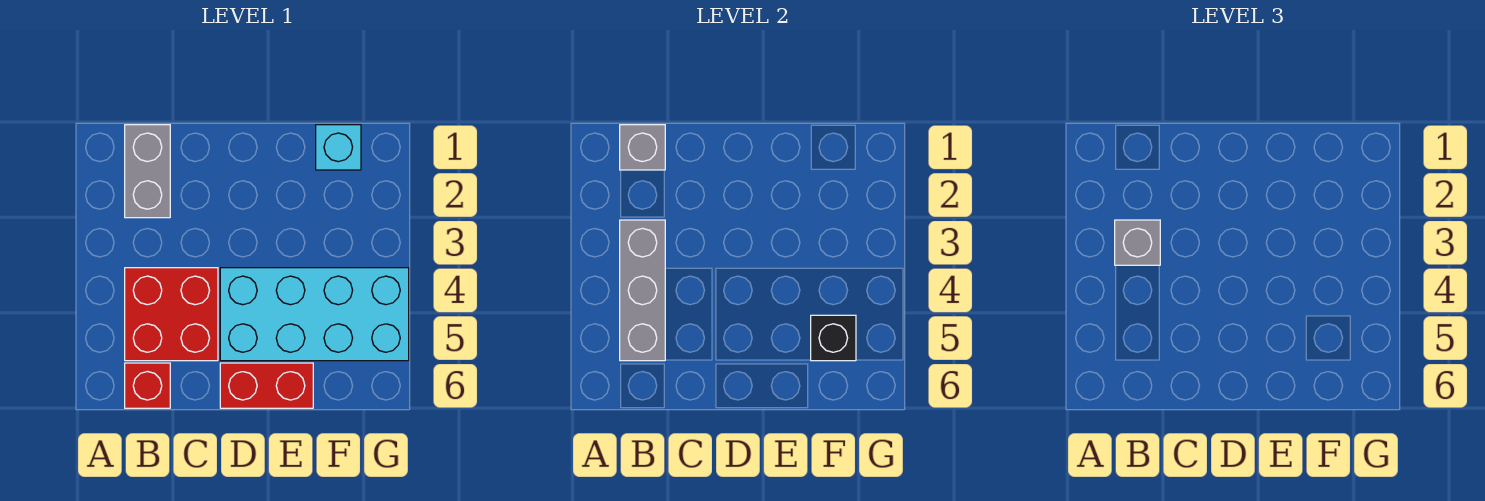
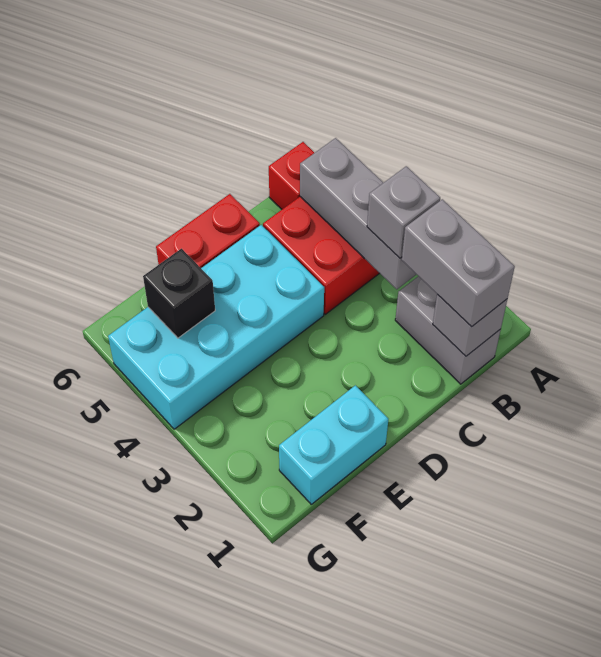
none -> grey brick B1:B2 level 3
cyan brick F1 level 1 -> cyan brick E1:F1 level 1

